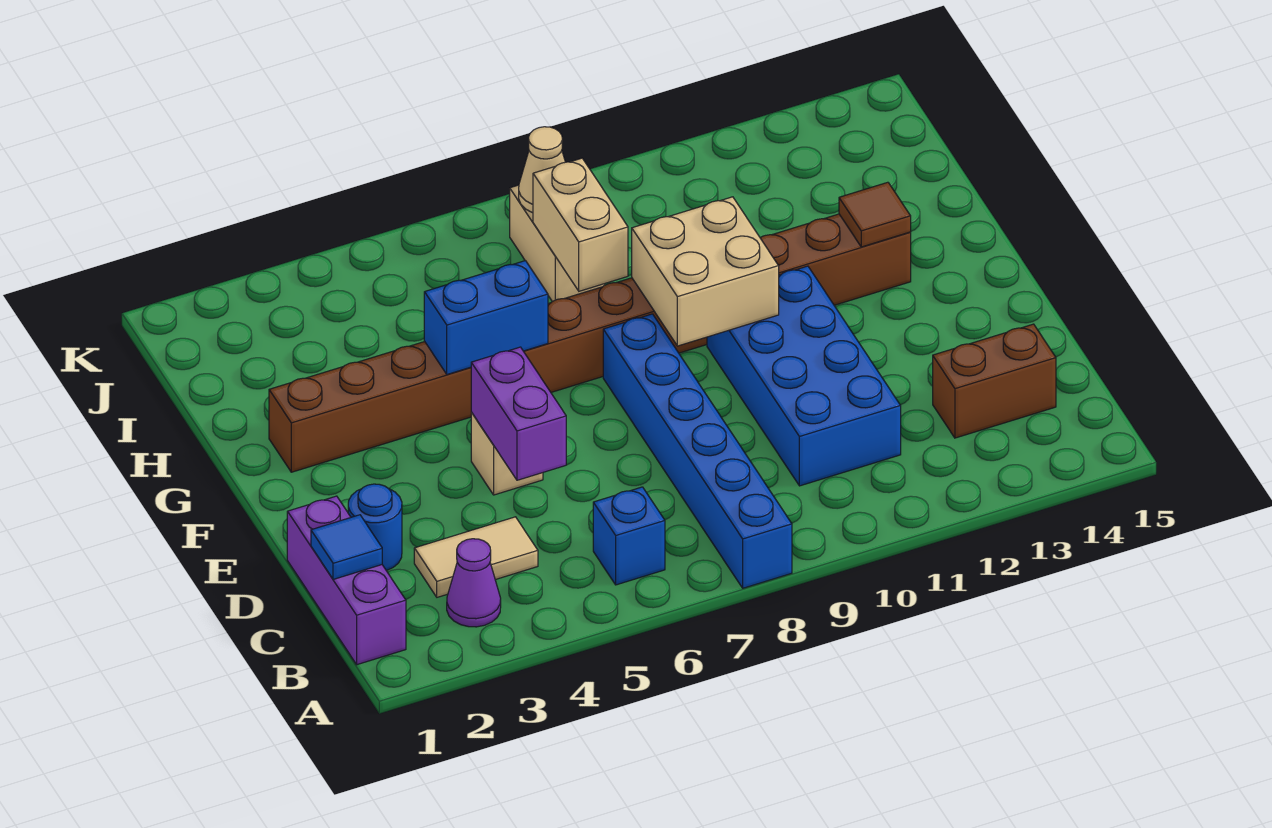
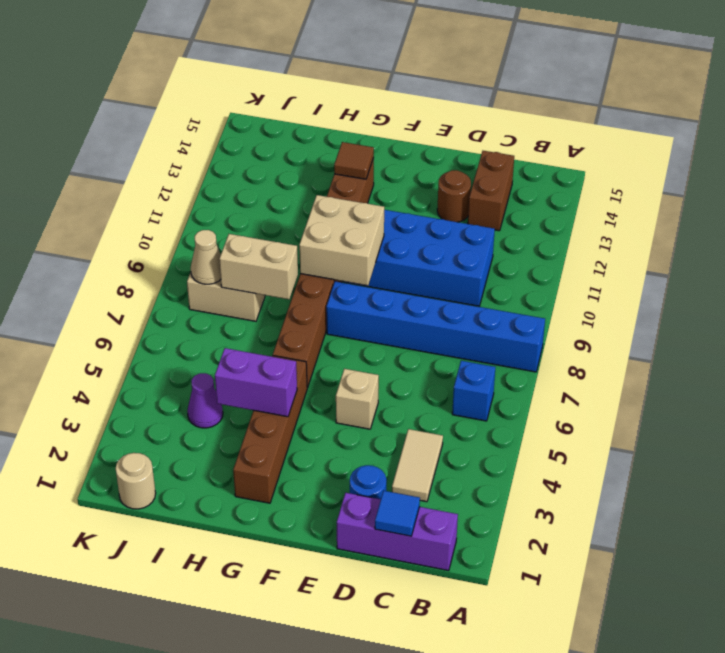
purple cone B3 level 1 -> purple cone I4 level 1
purple brick D5:E5 level 2 -> purple brick G4:H4 level 2
none -> brown round brick D13 level 1
blue brick G5:G6 level 2 -> none
none -> tan round brick J1 level 1

